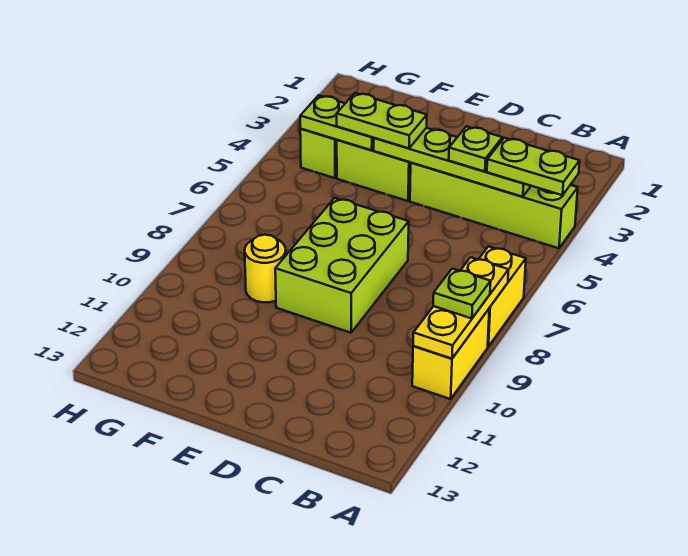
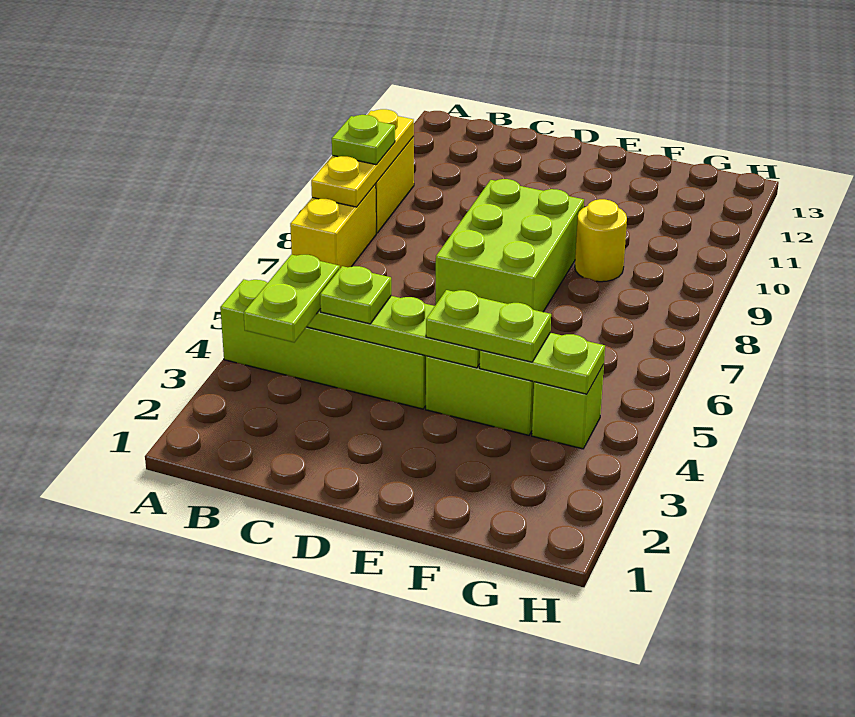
lime plate A4:B4 level 3 -> lime plate B3:B4 level 3

